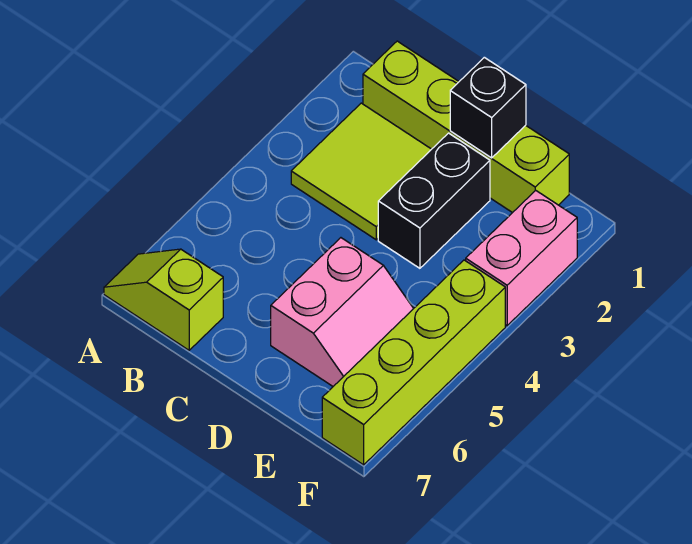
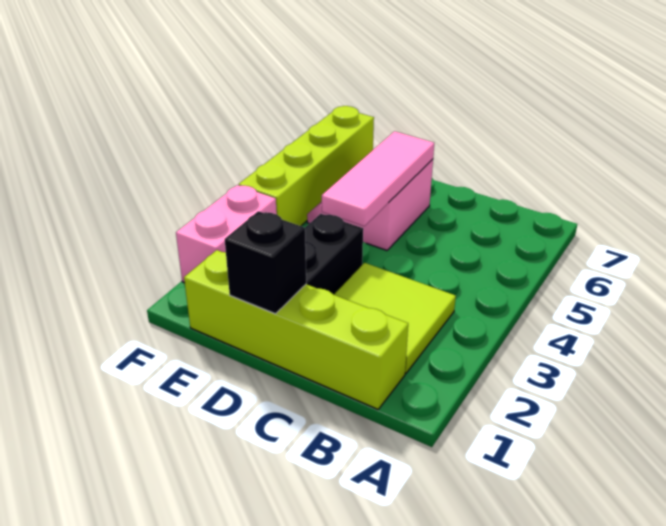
lime slope A7:B7 level 1 top B -> none
none -> pink tile D4:D6 level 2

